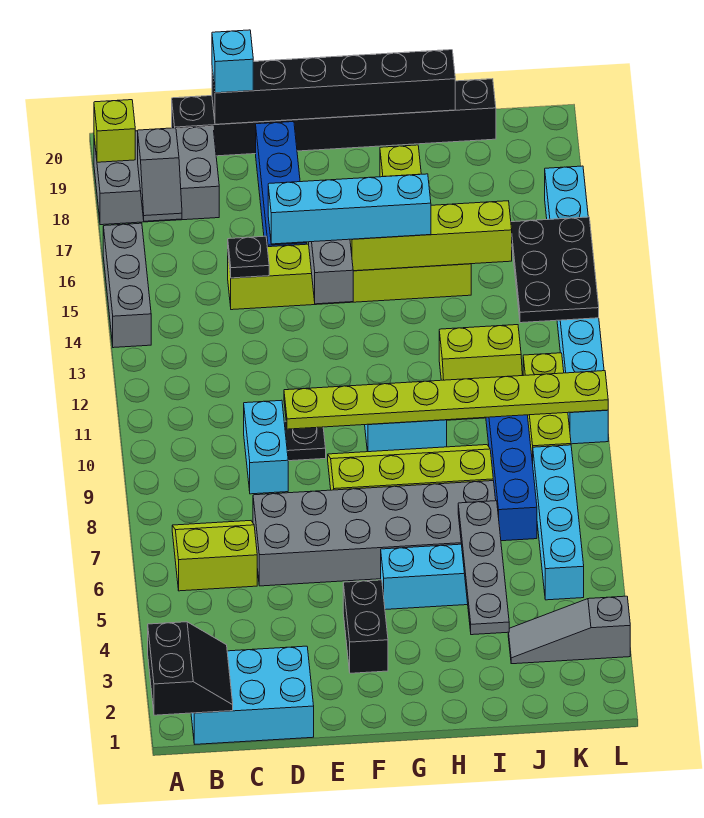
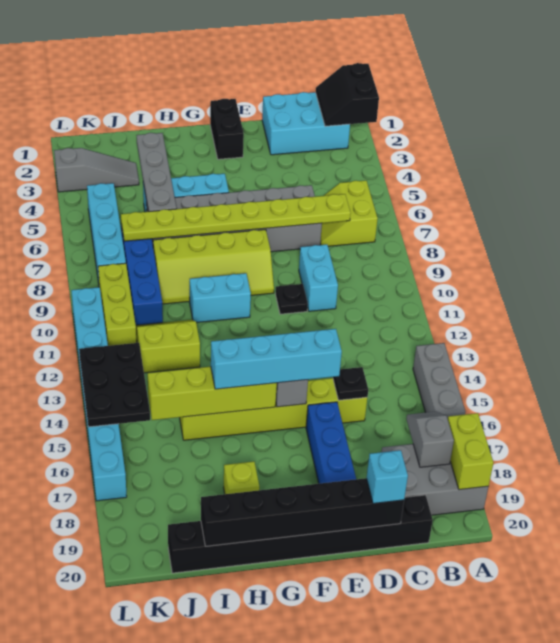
lime brick A19 level 2 -> lime brick A18:A19 level 2
lime slope B6:C7 level 1 top 6 -> lime slope B6:C7 level 1 top B
lime plate E10:L10 level 2 -> lime plate C7:J7 level 2
black brick F3:F4 level 1 -> black brick F1:F2 level 1

